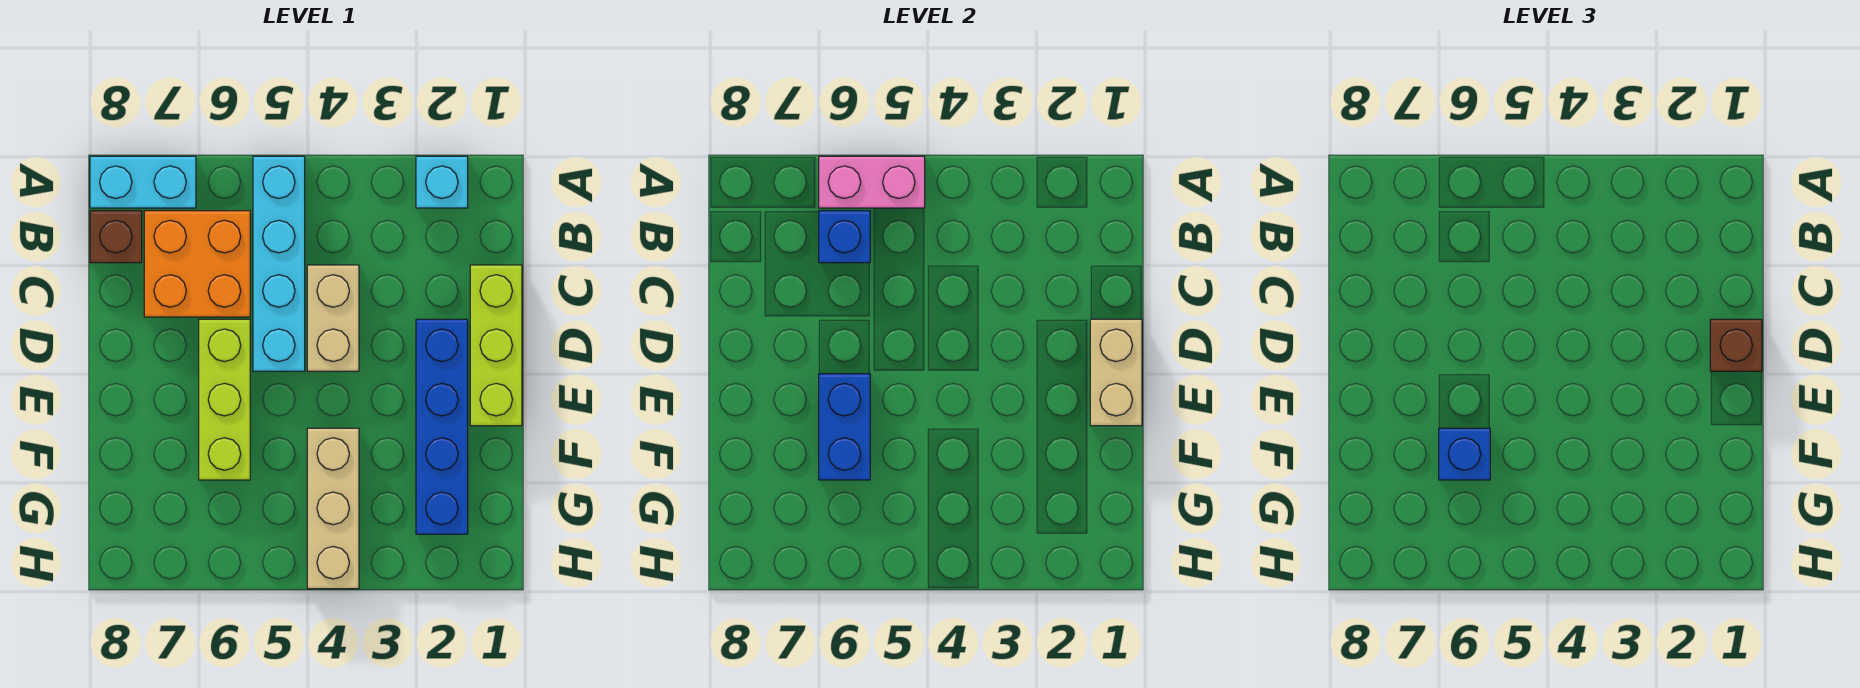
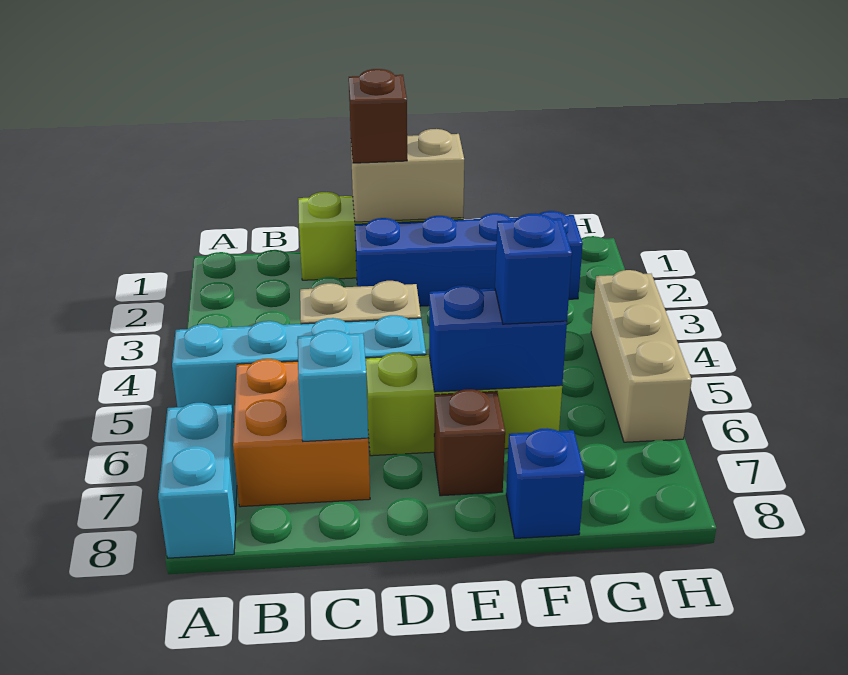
cyan brick A2 level 1 -> cyan brick C7 level 2
pink brick A5:A6 level 2 -> none
blue brick B6 level 2 -> blue brick F8 level 1
brown brick B8 level 1 -> brown brick E7 level 1
tan brick F4:H4 level 1 -> tan brick H4:H6 level 1

